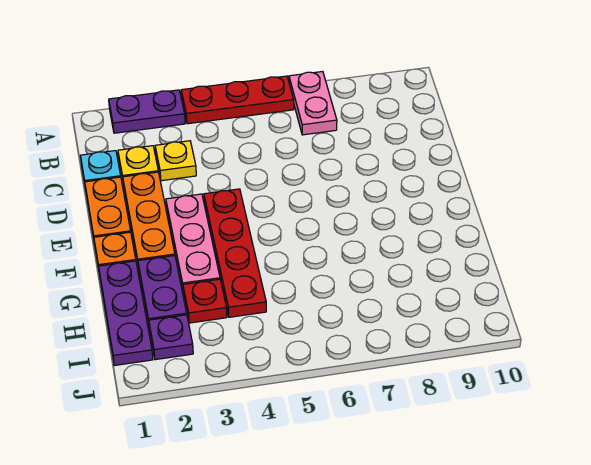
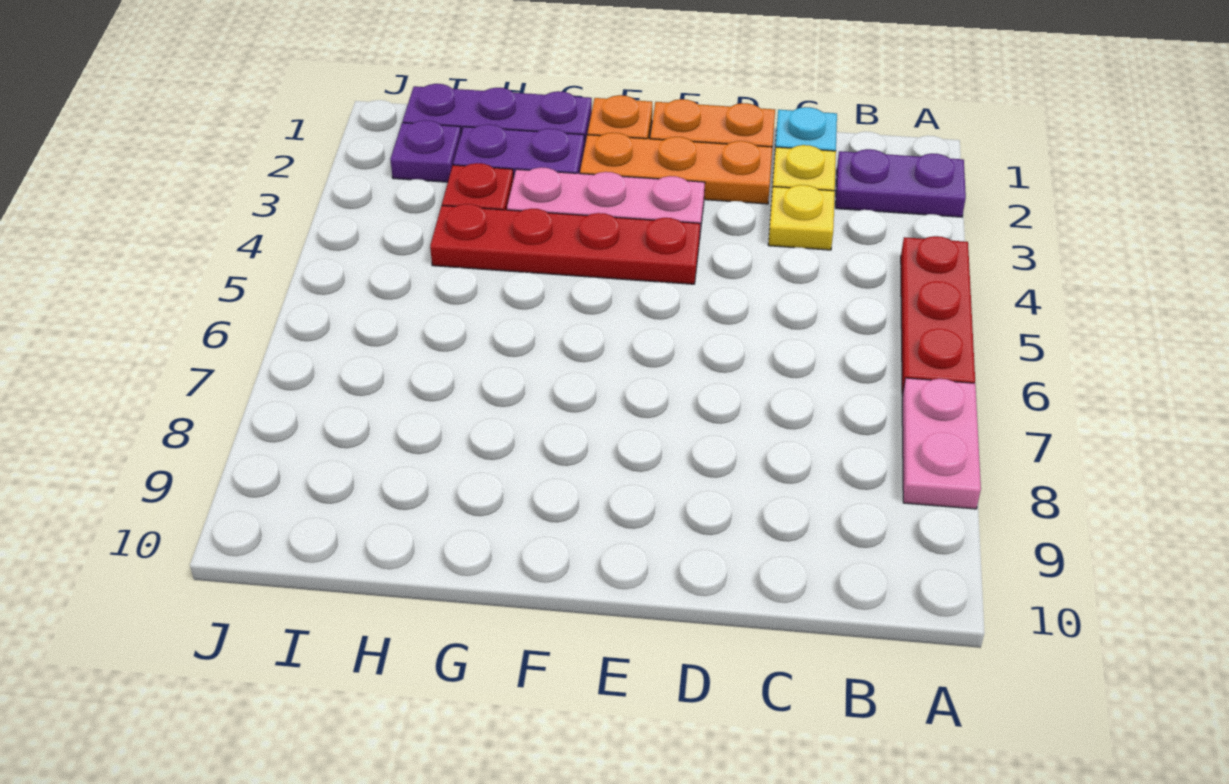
purple plate A2:A3 level 1 -> purple plate A2:B2 level 1
pink plate A7:B7 level 1 -> pink plate A7:A8 level 1

